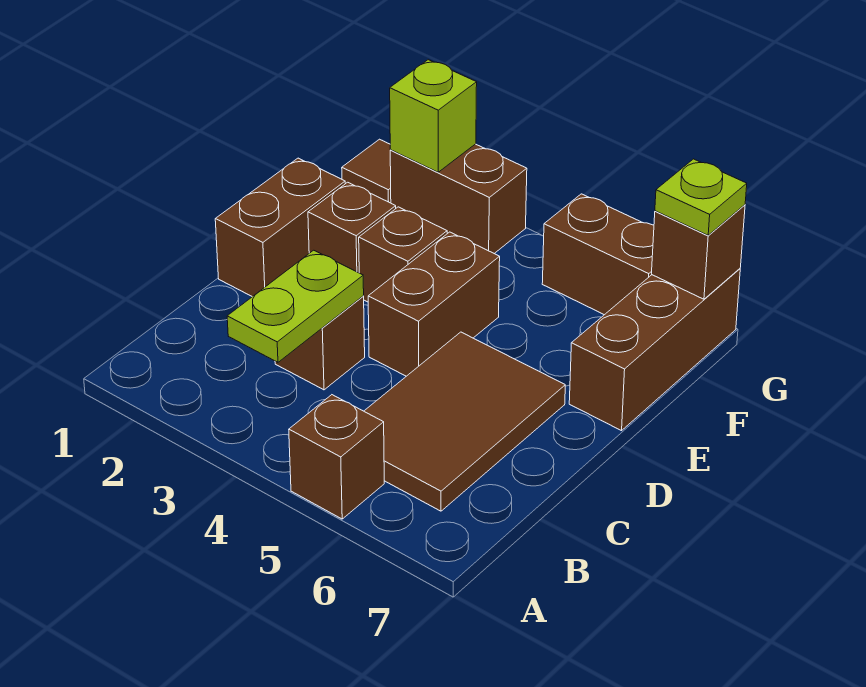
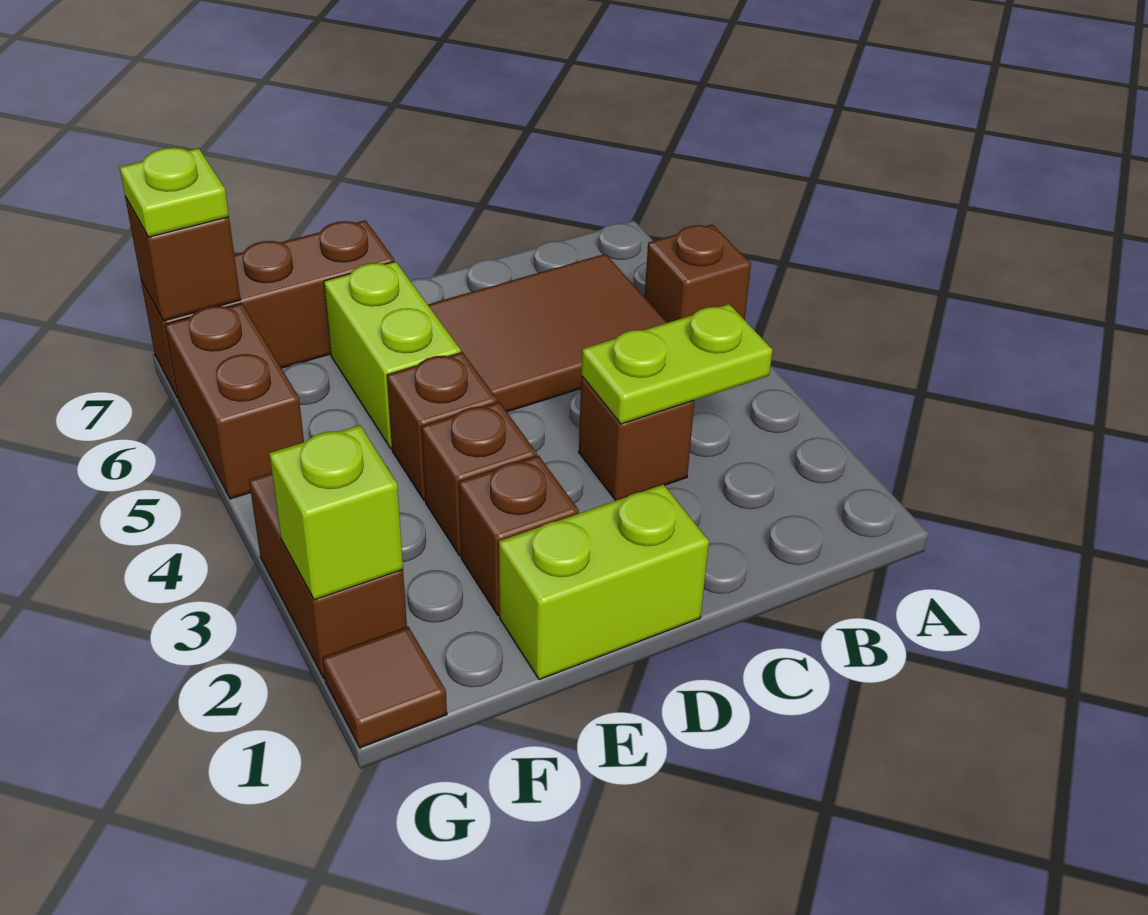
brown brick D1:E1 level 1 -> lime brick D1:E1 level 1
brown brick D4:E4 level 1 -> brown brick E4 level 1
none -> lime brick E5:E6 level 1

